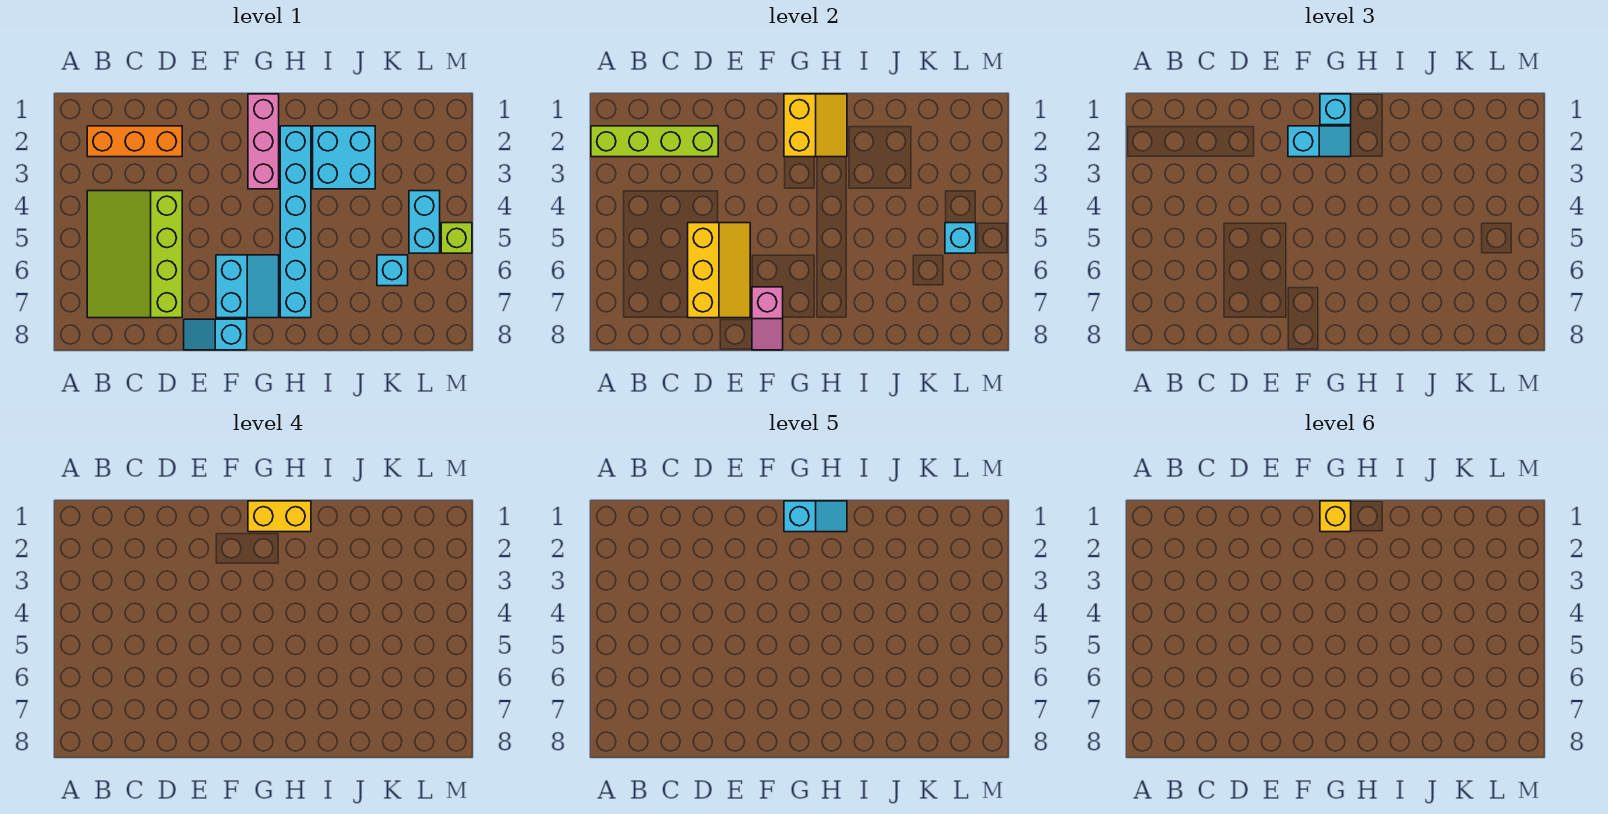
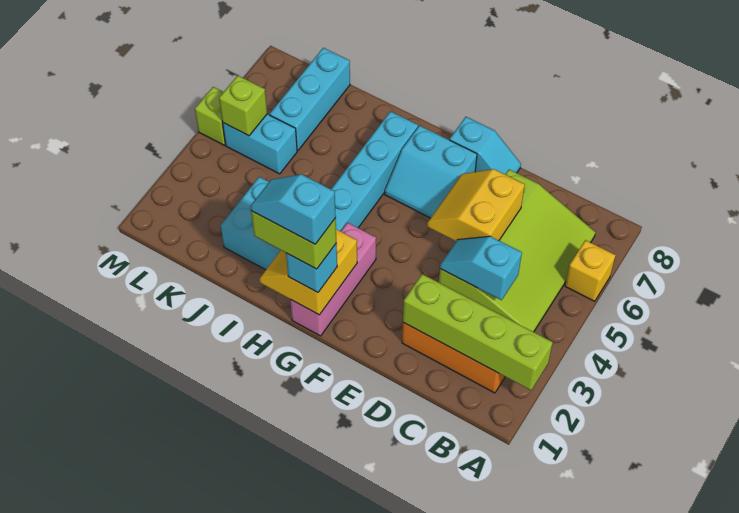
yellow slope D5:E7 level 2 top D -> yellow slope D5:E6 level 2 top D
cyan slope F2:G2 level 3 top F -> cyan slope C4:D4 level 2 top C
cyan slope F6:G7 level 1 top F -> cyan slope F6:G7 level 1 top 7
pink slope F7:F8 level 2 top 7 -> none
yellow brick G1:H1 level 4 -> lime brick G1:H1 level 4
yellow brick G1 level 6 -> yellow brick A6 level 1
cyan brick K6 level 1 -> cyan brick K6:K8 level 1
cyan brick L4:L5 level 1 -> cyan brick K5:L5 level 1
cyan brick L5 level 2 -> lime brick L5 level 2

